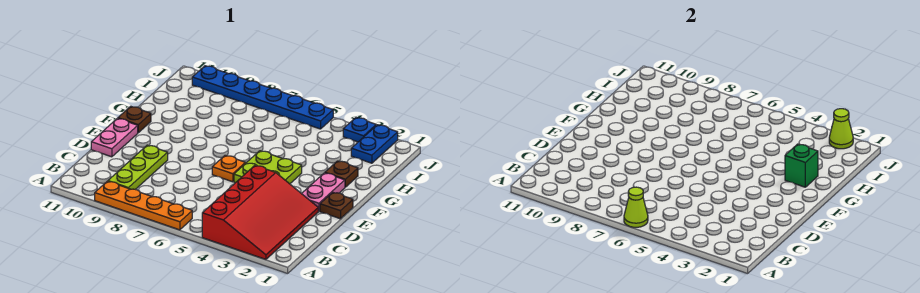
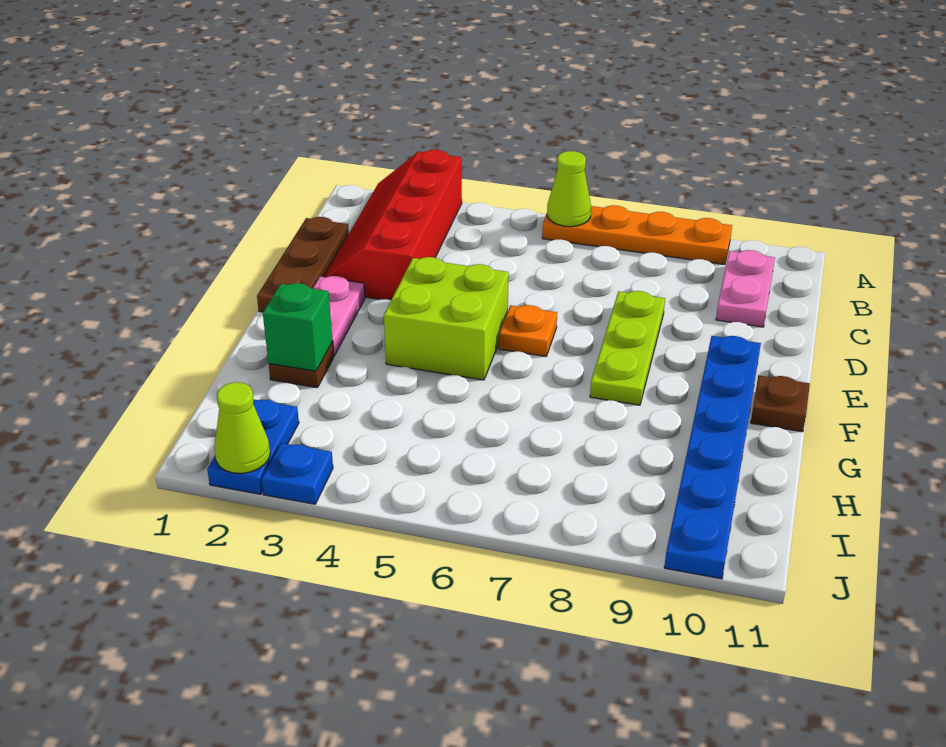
red slope A2:D4 level 1 top 4 -> red slope A2:D3 level 1 top 3
lime plate B9:D9 level 1 -> lime plate D8:F8 level 1
pink plate D11:E11 level 1 -> pink plate B10:C10 level 1
brown plate E1 level 1 -> brown plate C1:E1 level 1
lime plate E4:F5 level 1 -> lime brick E4:F5 level 1
blue plate J5:J10 level 1 -> blue plate E10:J10 level 1

